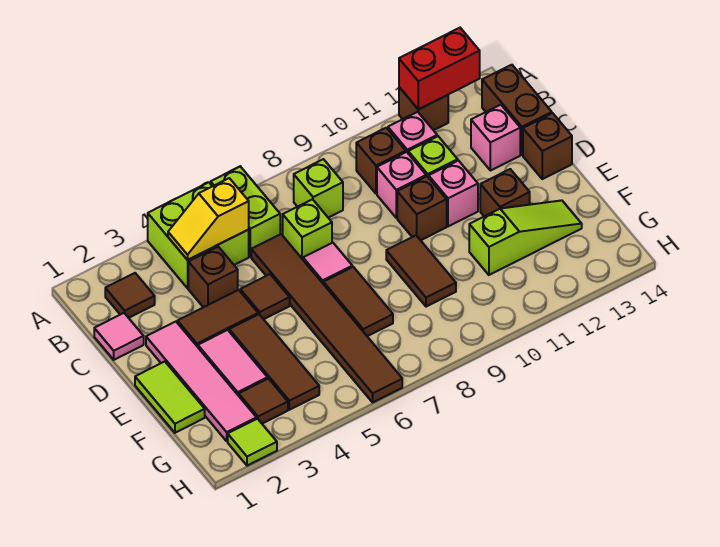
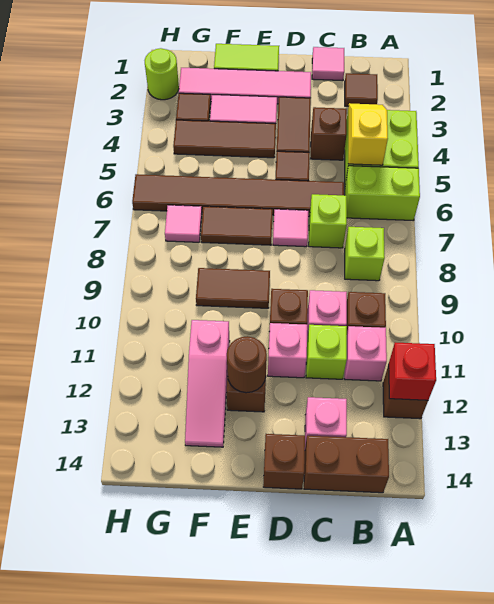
red brick A12:A13 level 2 -> red brick A12 level 2
none -> brown round brick E12 level 2
lime slope F11:F13 level 1 top 11 -> pink slope F11:F13 level 1 top 11
none -> pink tile G7 level 1
lime tile H2 level 1 -> lime round brick H2 level 1

